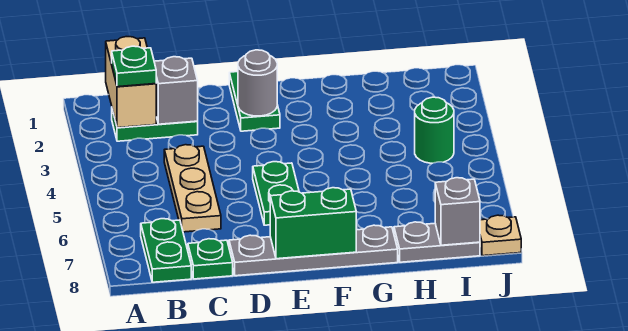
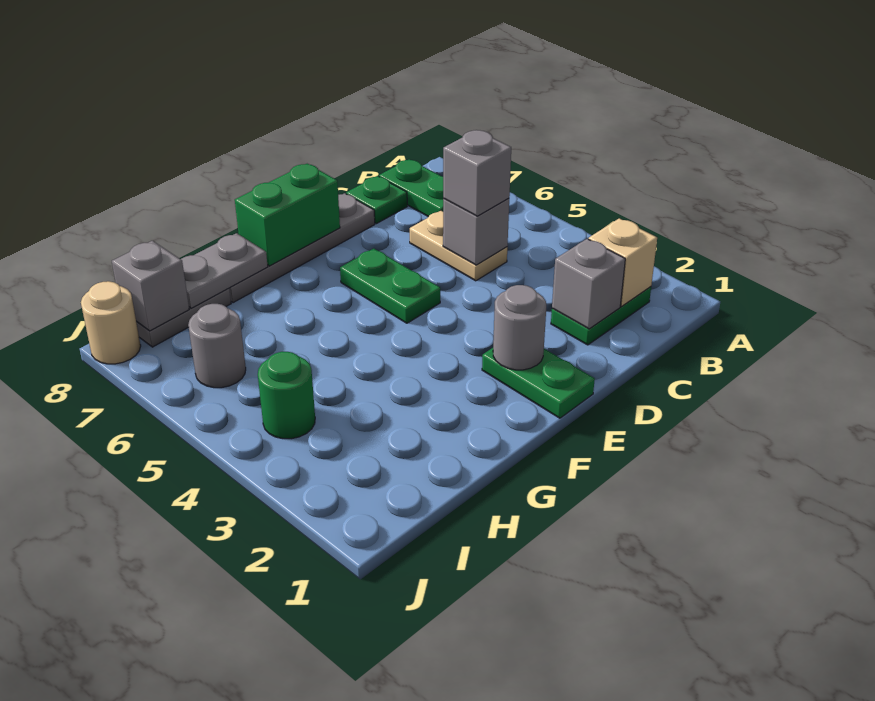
tan brick B1:B2 level 2 -> tan brick B2 level 2
green plate B2 level 3 -> none
tan plate C4:C6 level 1 -> tan plate C5:C6 level 1
none -> grey brick C5 level 2
none -> grey brick C5 level 3
none -> grey plate G8:H8 level 2
none -> grey round brick I6 level 1
tan plate J8 level 1 -> tan round brick J8 level 1

